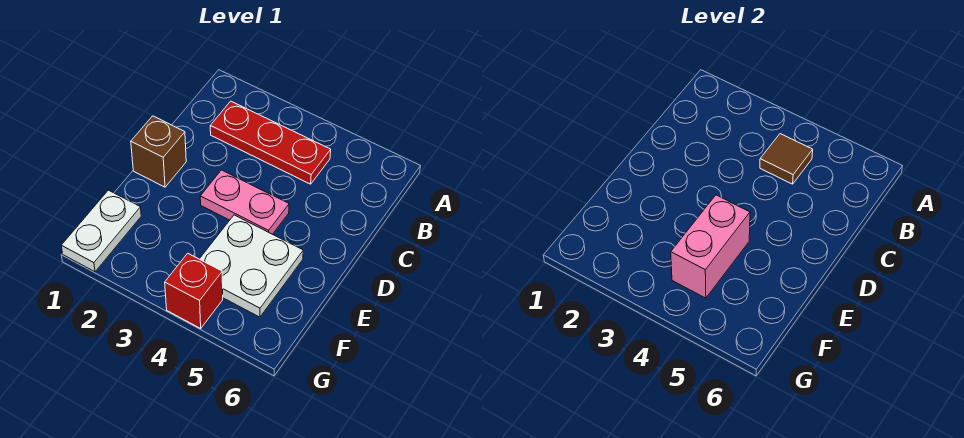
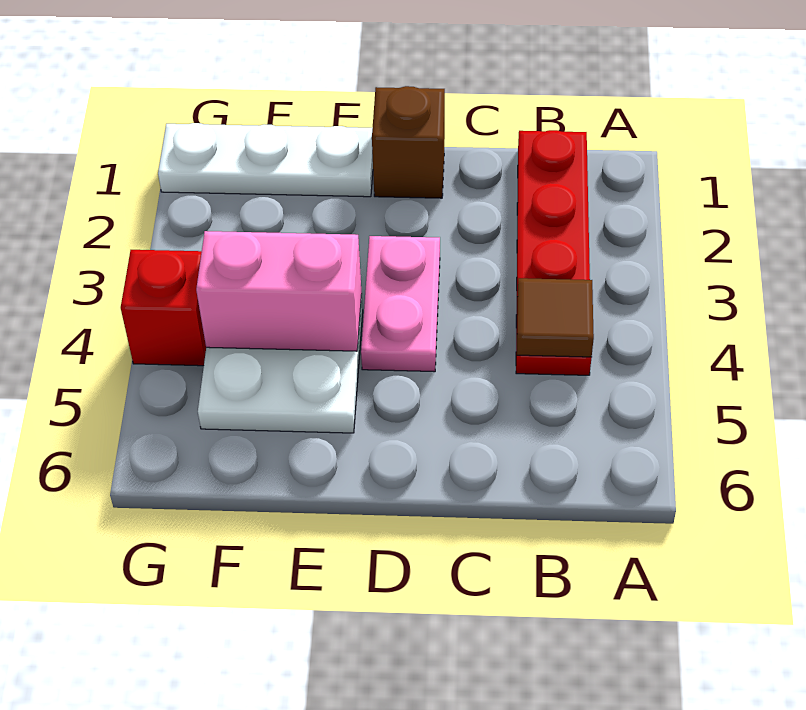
red plate B2:B4 level 1 -> red plate B1:B4 level 1
white plate F1:G1 level 1 -> white plate E1:G1 level 1

